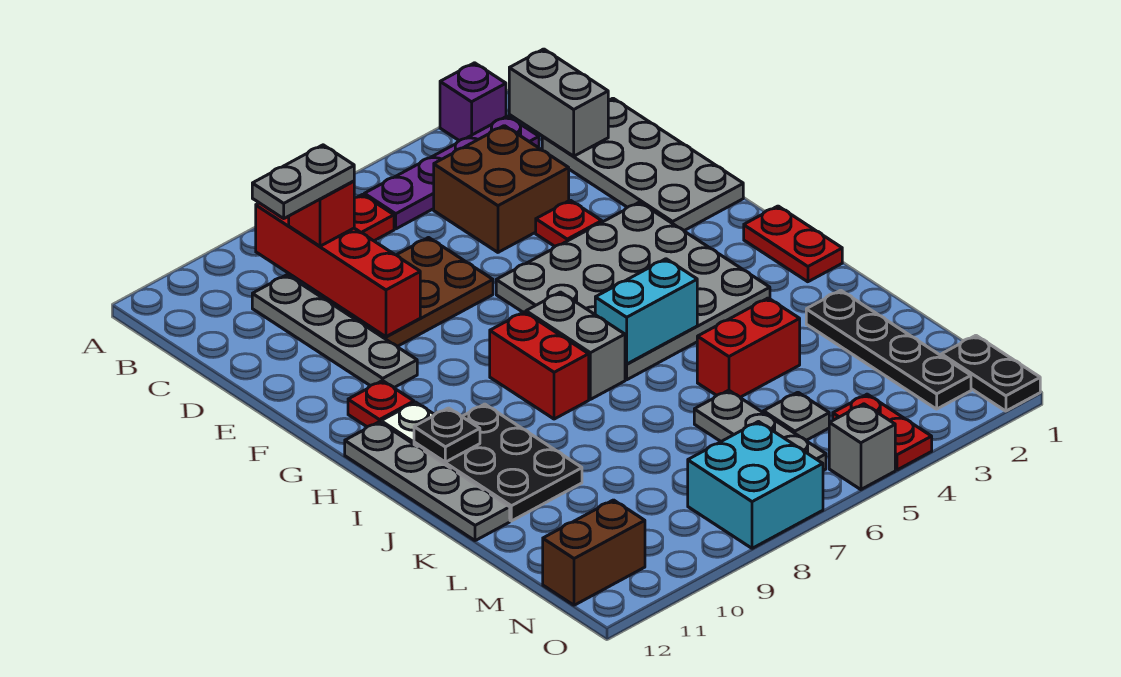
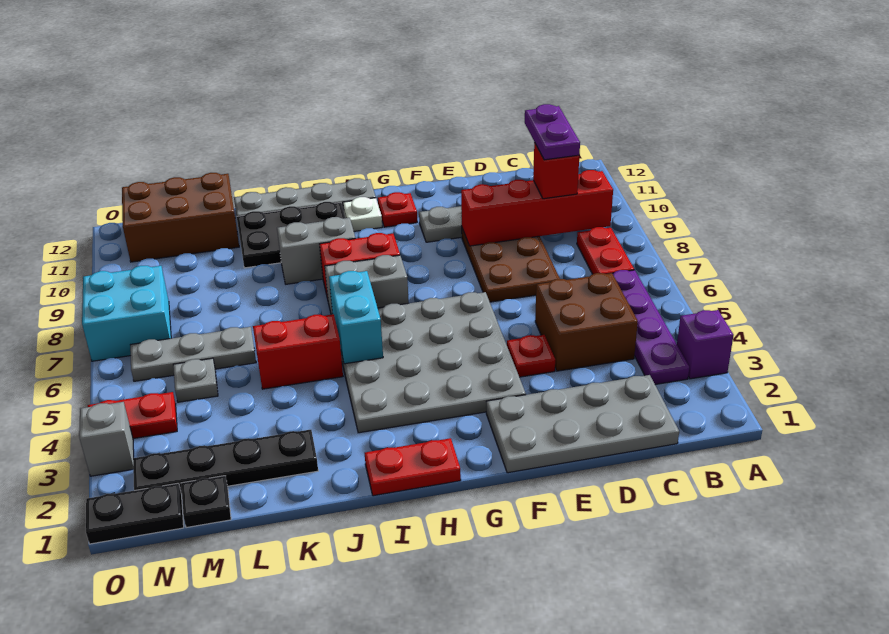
grey brick B2:C2 level 2 -> grey brick I9:J9 level 1
grey plate C9:C10 level 4 -> purple plate C9:C10 level 4
black plate I11 level 2 -> black plate M1 level 1
red brick K4:K5 level 1 -> red brick J5:K5 level 1
brown brick N11:N12 level 1 -> brown brick L11:N12 level 1
grey brick O5 level 1 -> grey brick O3 level 1

